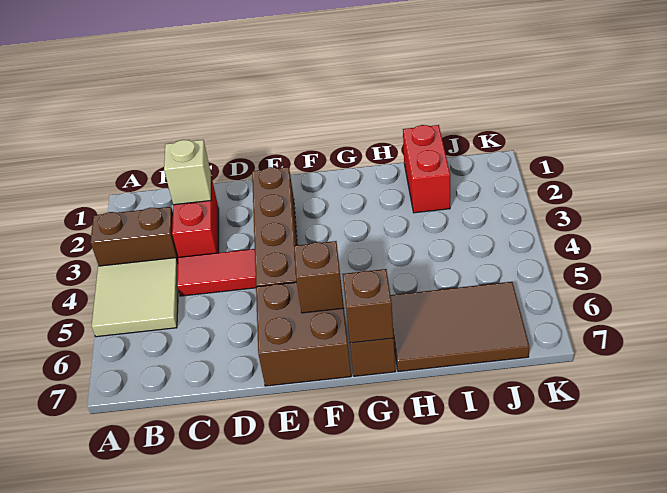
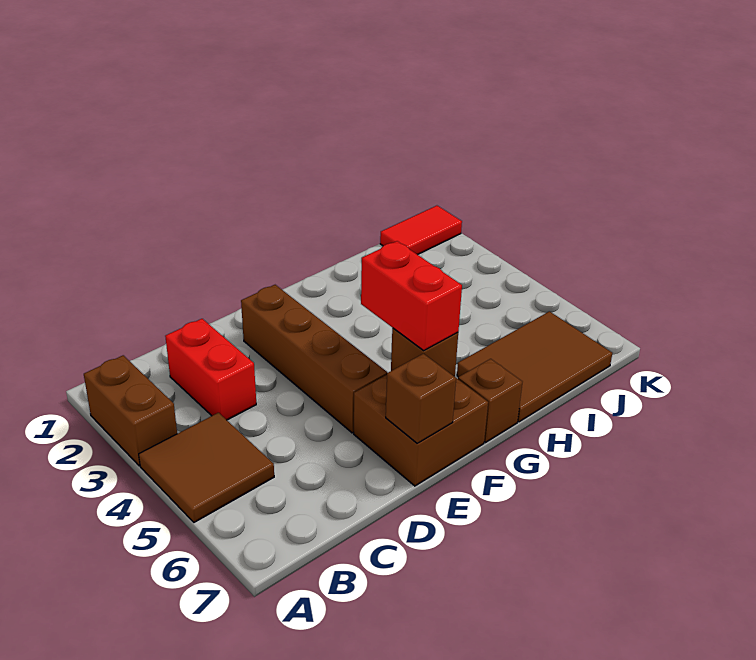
brown brick A3:B3 level 1 -> brown brick A2:A3 level 1
tan tile A4:B5 level 1 -> brown tile A4:B5 level 1
tan brick C2 level 2 -> none
red tile C4:D4 level 1 -> red tile J1:K1 level 1
brown brick G7 level 2 -> brown brick E7 level 2
red brick I1:I2 level 1 -> red brick F5:F6 level 3

